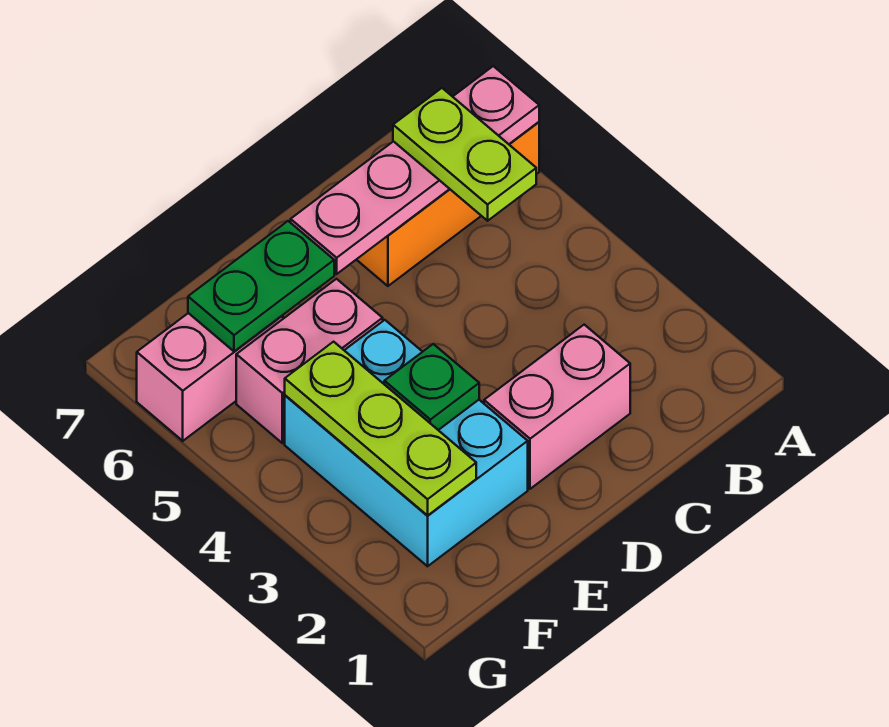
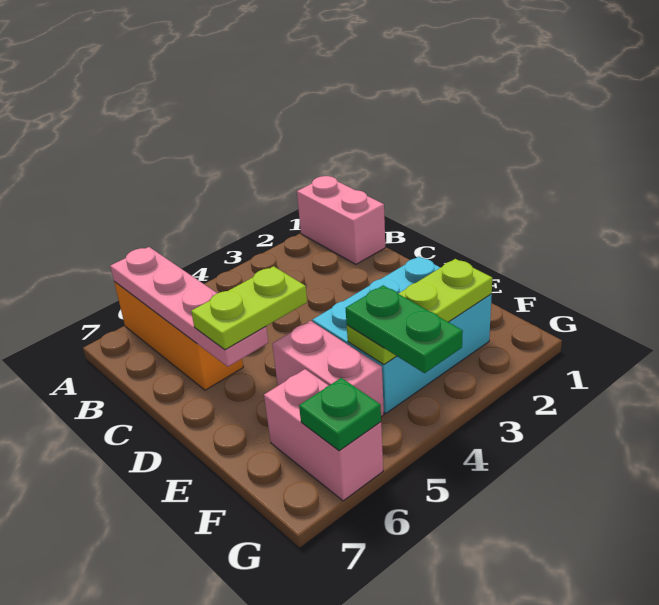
lime plate B5:B6 level 3 -> lime plate D5:D6 level 3
pink brick C2:D2 level 1 -> pink brick A1:B1 level 1
green plate E3 level 2 -> green plate G6 level 2
green plate E6:F6 level 2 -> green plate F4:G4 level 3

